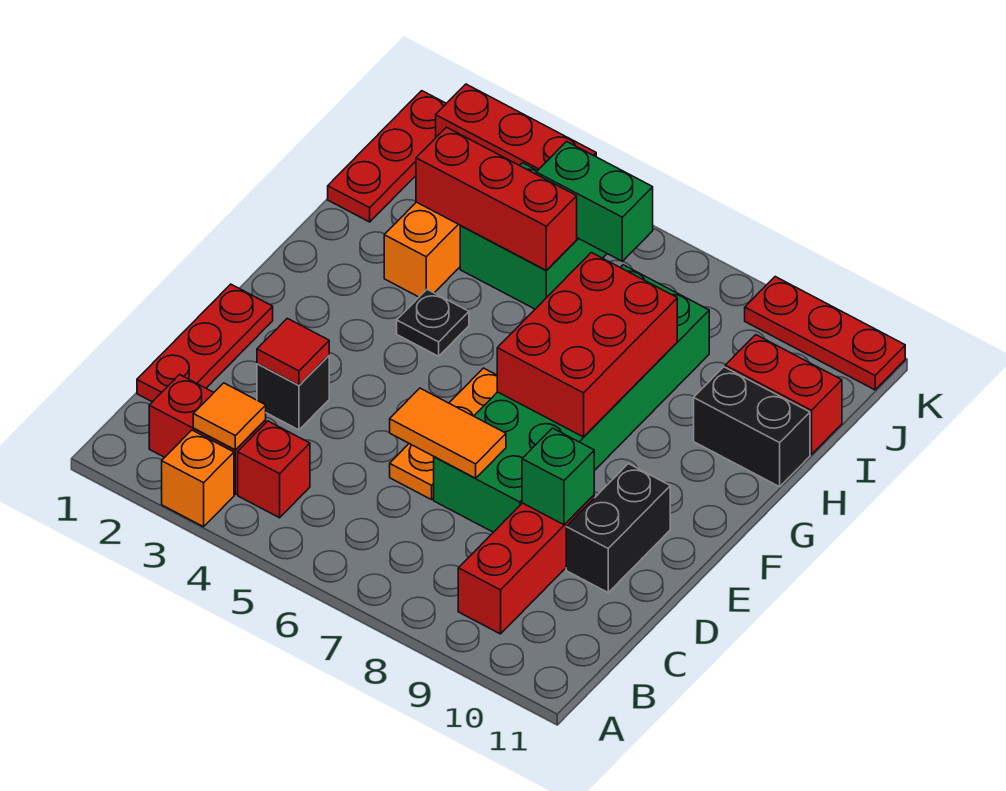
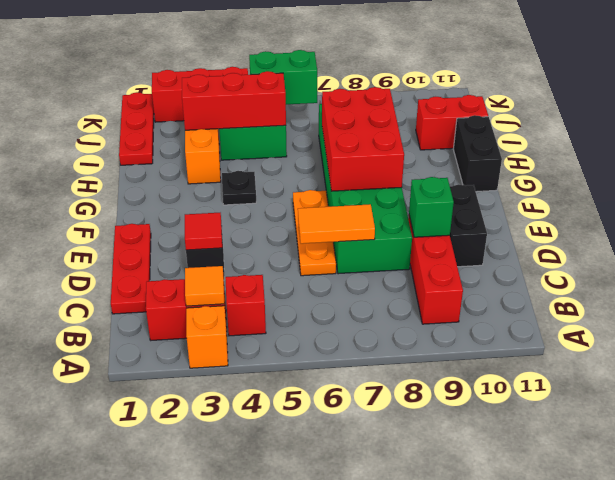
black brick H10:H11 level 1 -> black brick G11:H11 level 1
red plate K9:K11 level 1 -> none

